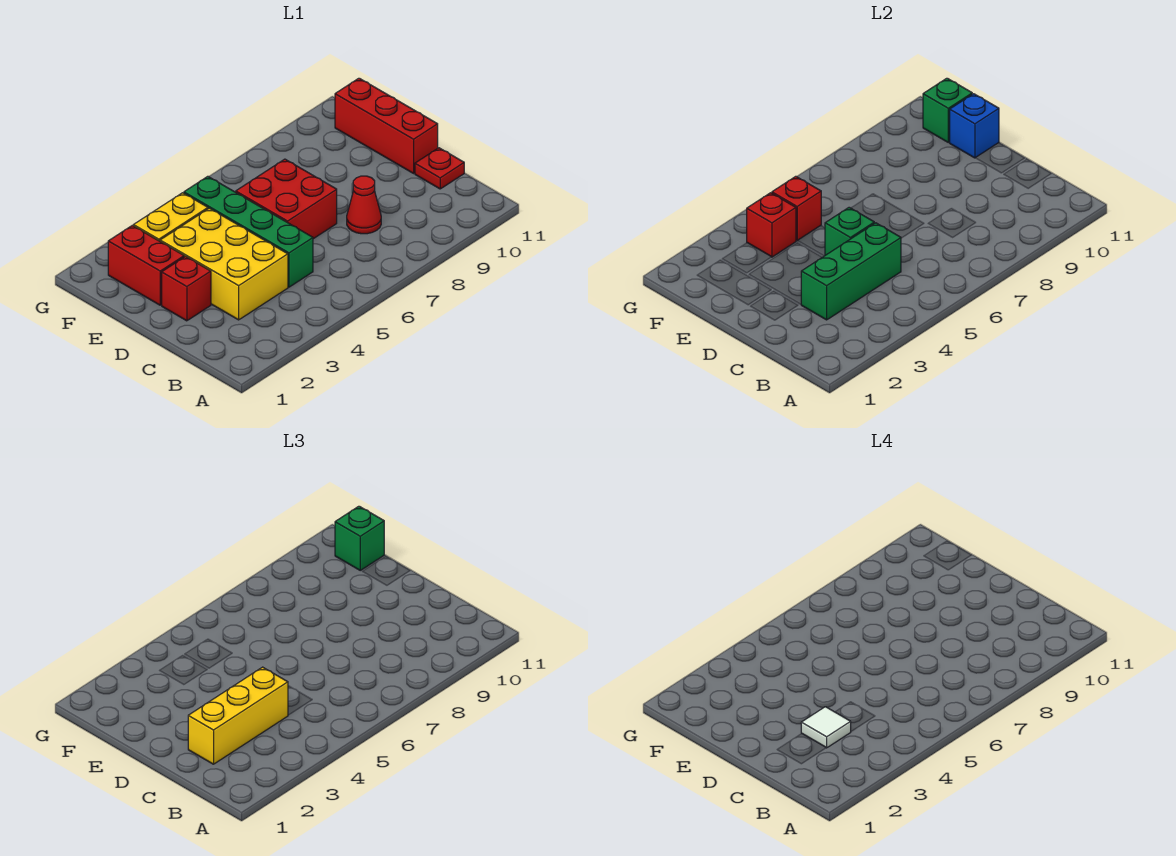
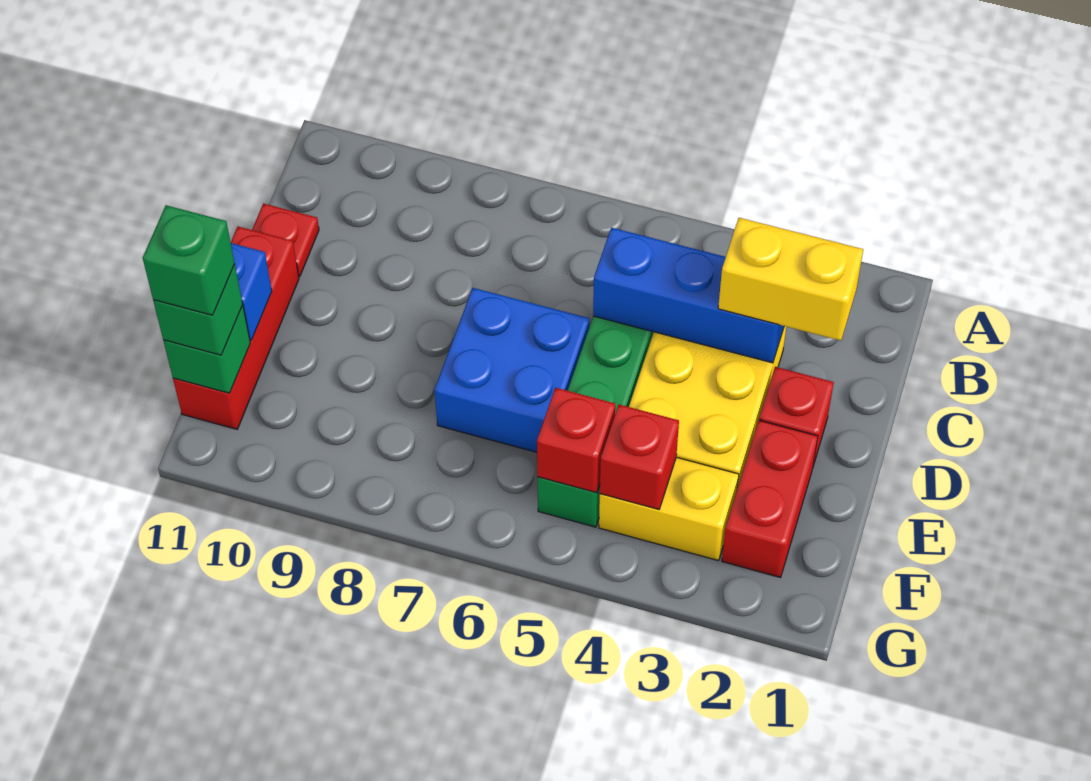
yellow brick C2:C4 level 3 -> yellow brick C2:C3 level 3
green brick C3:C5 level 2 -> blue brick C3:C5 level 2
white tile C3 level 4 -> none
red cone C8 level 1 -> none
green brick D5 level 2 -> green brick F11 level 4
red brick D6:E7 level 1 -> blue brick D6:E7 level 1

